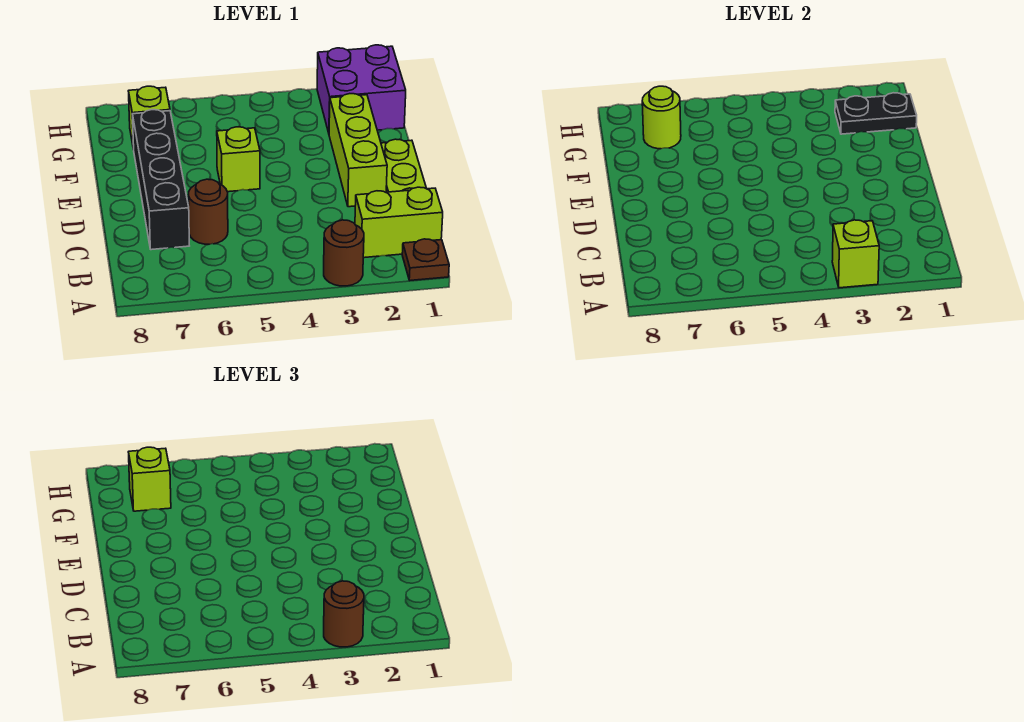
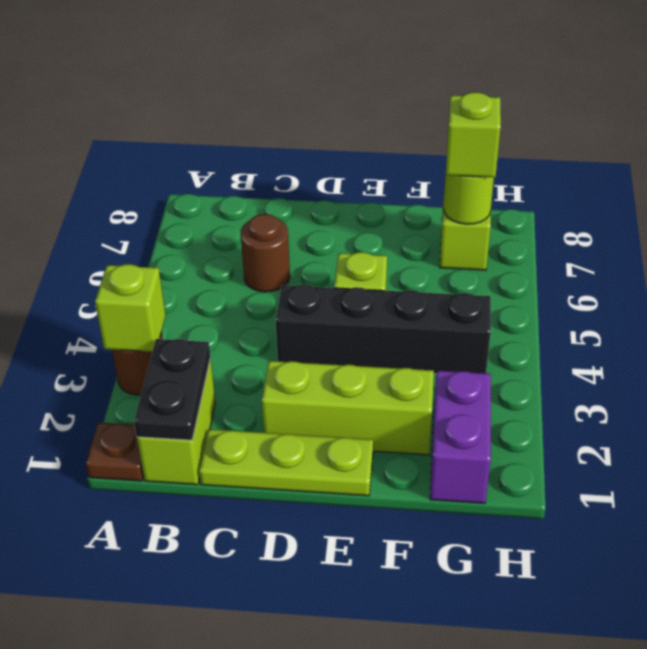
brown round brick A3 level 3 -> none
black brick C7:F7 level 1 -> black brick D4:G4 level 1
purple brick G1:H2 level 1 -> purple brick G1:G2 level 1
black plate G1:G2 level 2 -> black plate B1:B2 level 2

